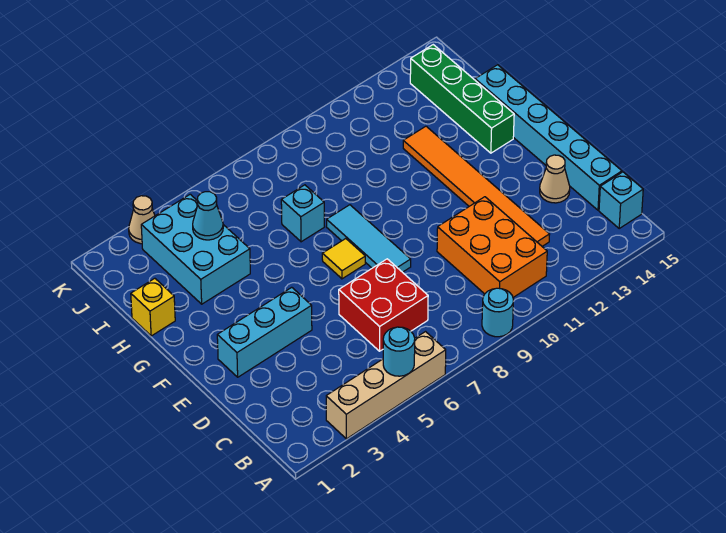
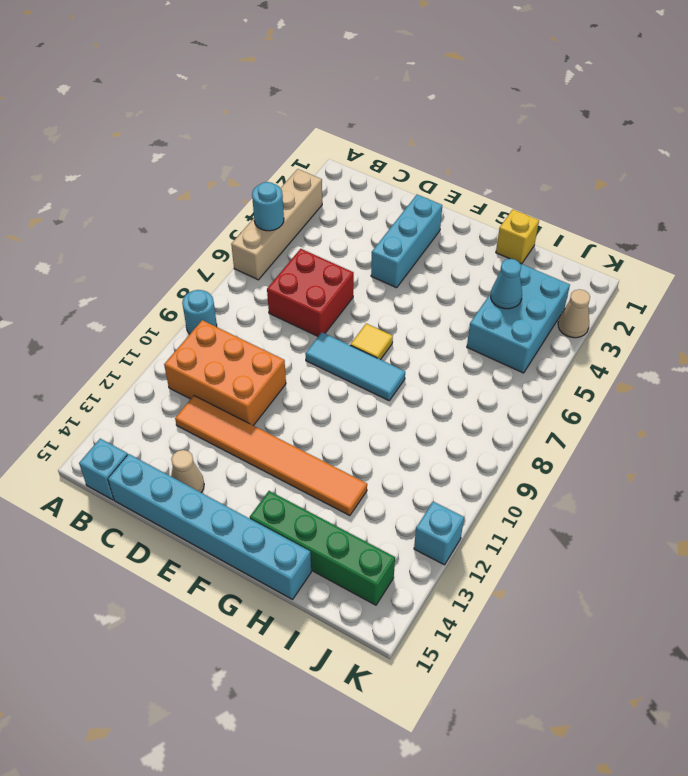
cyan brick H3:J4 level 1 -> cyan brick I3:J5 level 1
cyan brick H7 level 1 -> cyan brick K12 level 1

